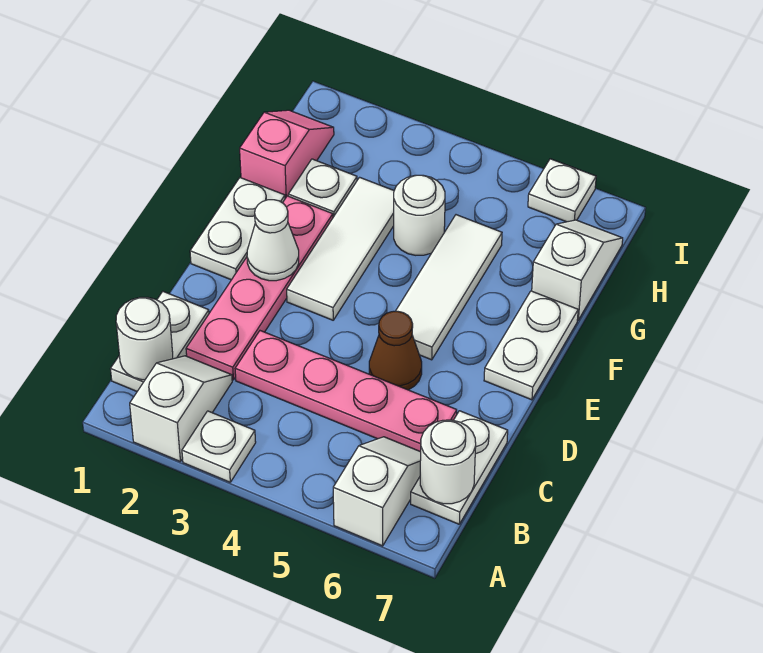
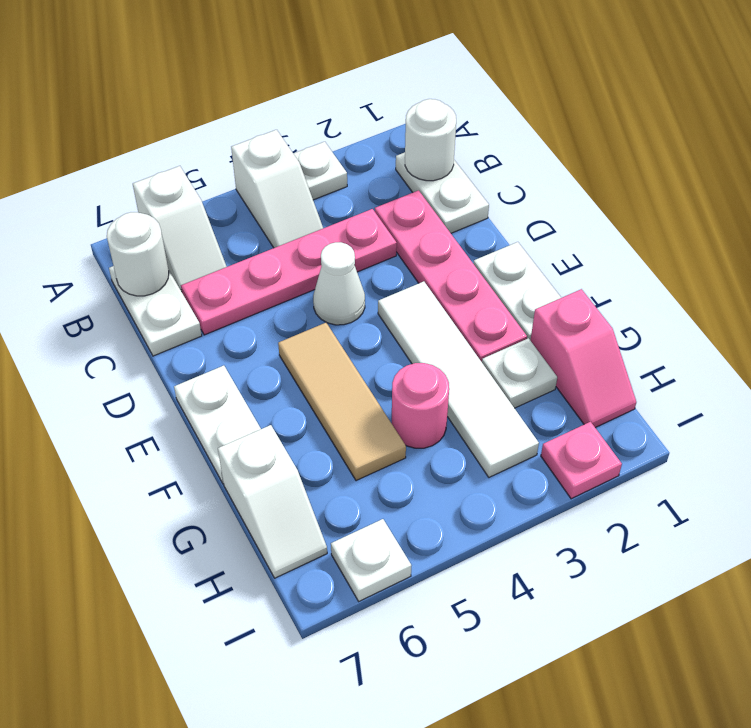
white slope A2:B2 level 1 top A -> white slope A4:B4 level 1 top A
brown cone D5 level 1 -> none
white cone E2 level 2 -> white cone D4 level 1
white tile E3:G3 level 1 -> white tile E3:H3 level 1
white tile E5:G5 level 1 -> tan tile E5:G5 level 1
white round brick G4 level 1 -> pink round brick G4 level 1
none -> pink plate I2 level 1

